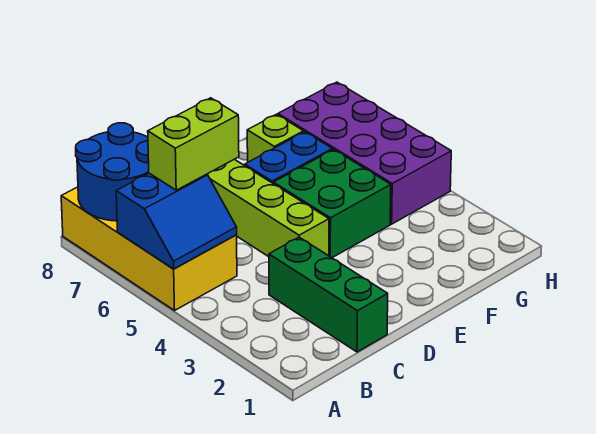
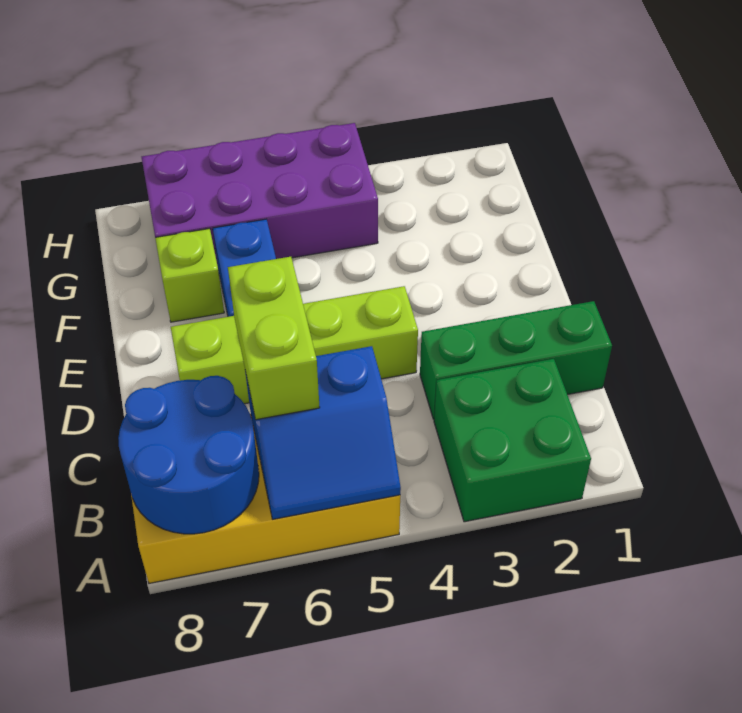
blue slope A5:B6 level 2 top 6 -> blue slope A5:B6 level 2 top B
green brick E4:F5 level 1 -> green brick A2:B3 level 1

